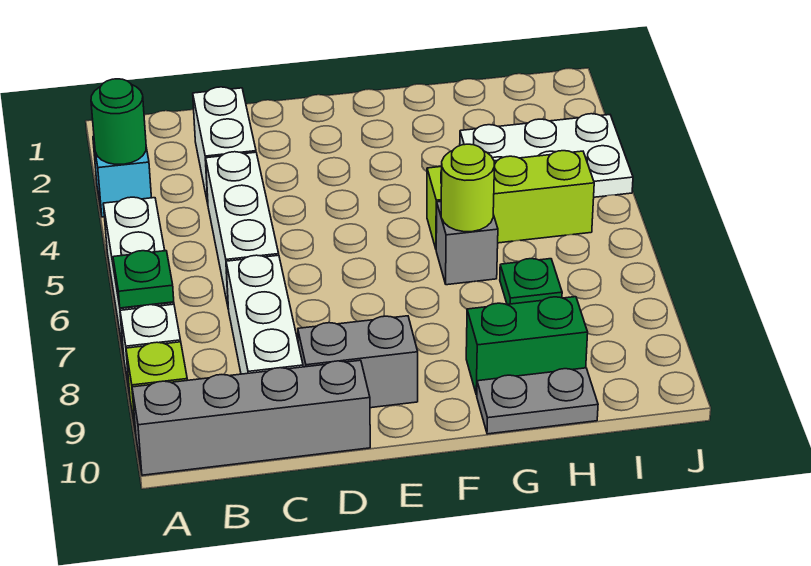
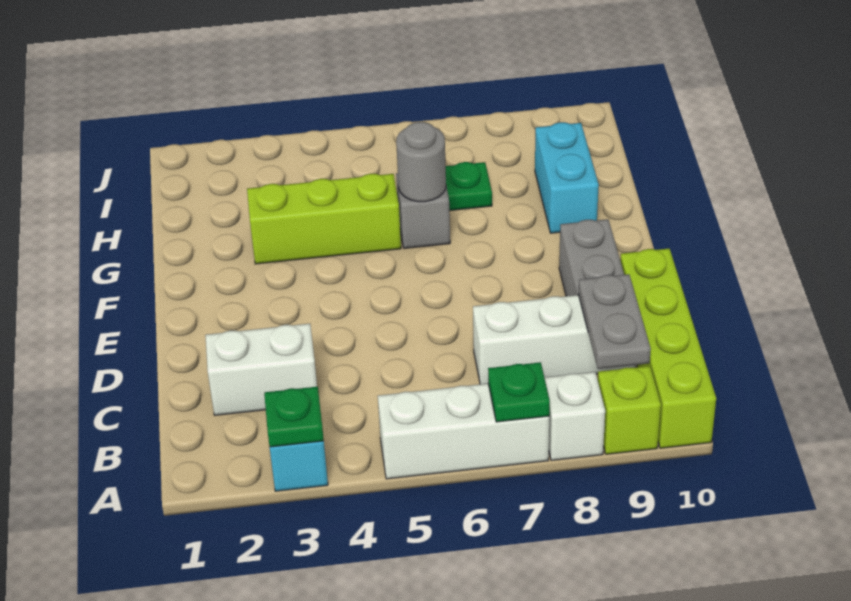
green round brick A3 level 2 -> green plate A3 level 2
grey brick A10:D10 level 1 -> lime brick A10:D10 level 1
white brick C4:C6 level 1 -> none
lime brick G5:I5 level 1 -> lime brick G3:G5 level 1
lime round brick G6 level 2 -> grey round brick G6 level 2
green brick G9:H9 level 1 -> cyan brick G9:H9 level 1
grey plate G10:H10 level 1 -> grey plate B9:C9 level 2
white plate H3:J4 level 1 -> none

